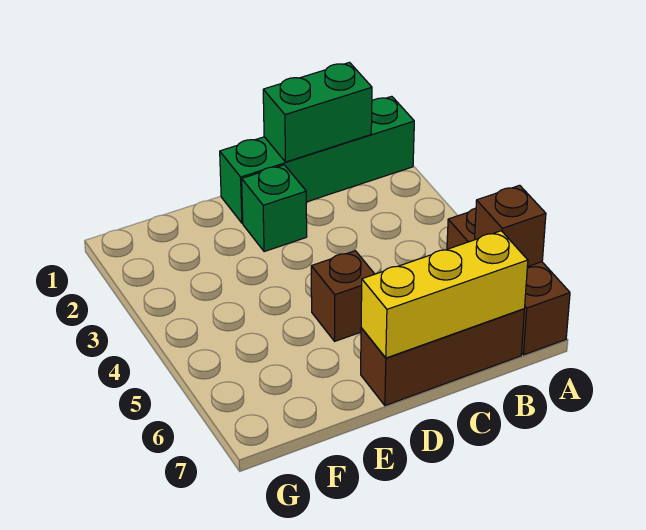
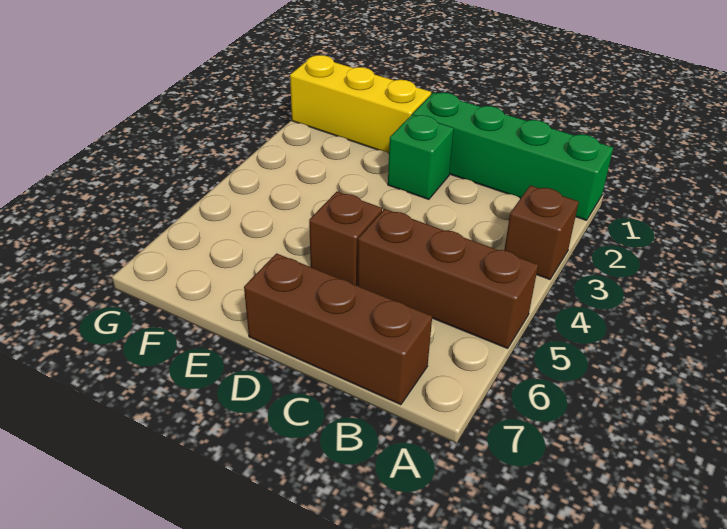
brown brick A5:A7 level 1 -> brown brick A5:C5 level 1
brown brick A6 level 2 -> brown brick A3 level 1
green brick B1:C1 level 2 -> none
yellow brick B7:D7 level 2 -> yellow brick E1:G1 level 1

